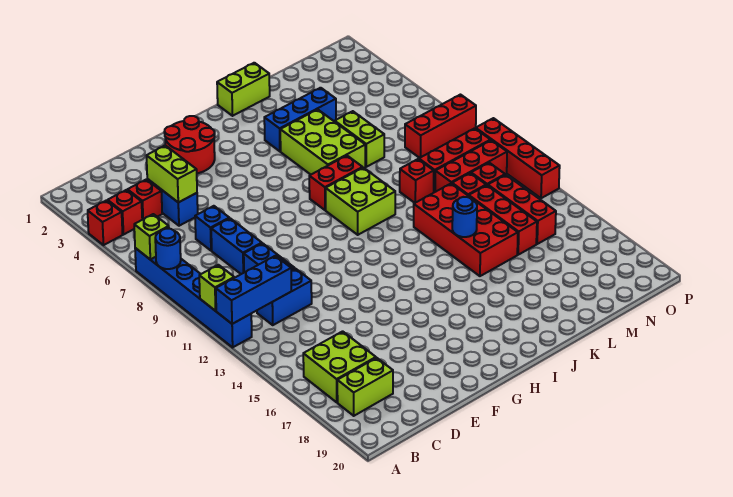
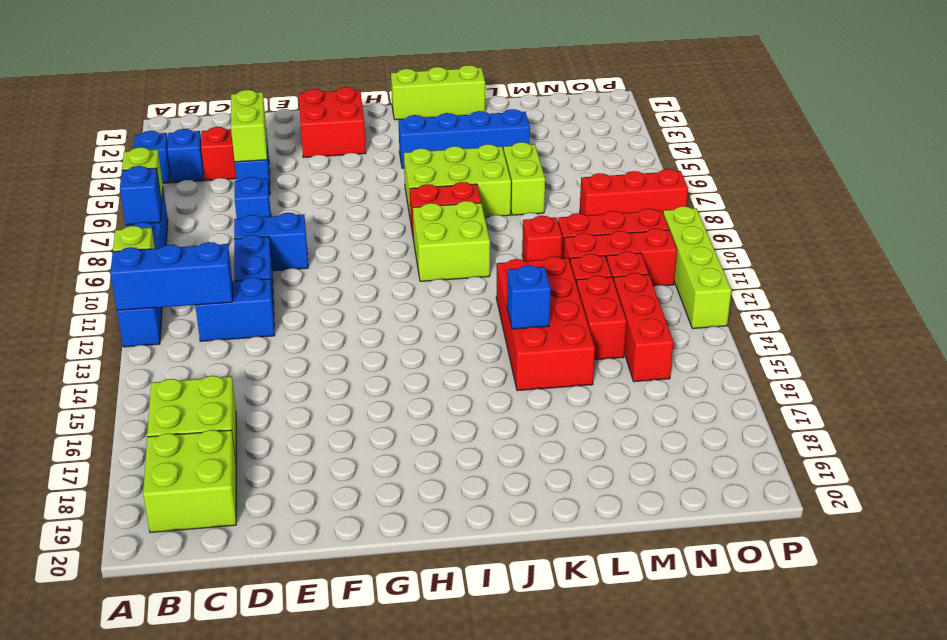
red brick A4 level 1 -> blue brick A4 level 1
blue round brick A8 level 2 -> blue brick A8 level 2
red brick B4 level 1 -> blue brick B4 level 1
lime brick B18:C18 level 1 -> lime brick B18:C19 level 1
blue brick D8:D9 level 1 -> blue brick D9:E9 level 1
red round brick F2:G3 level 1 -> red brick F2:G3 level 1
lime brick J1:K1 level 1 -> lime brick I1:K1 level 1
blue brick J4:L4 level 1 -> blue brick I4:L4 level 1
lime brick J5:K7 level 1 -> lime brick I6:K7 level 1
blue round brick K14 level 2 -> blue brick K14 level 2
red brick M13:M15 level 1 -> red brick M13:M14 level 1
red brick P10:P13 level 1 -> lime brick P10:P13 level 1

